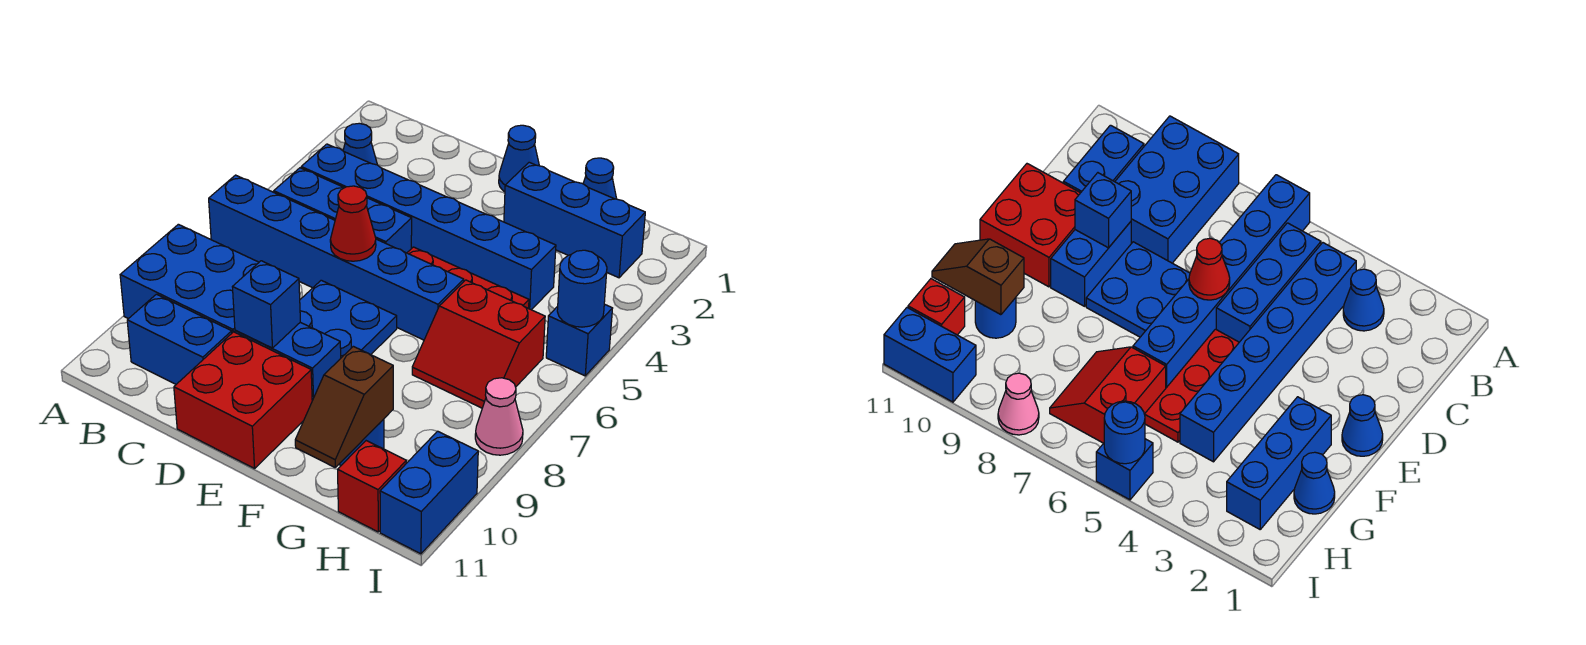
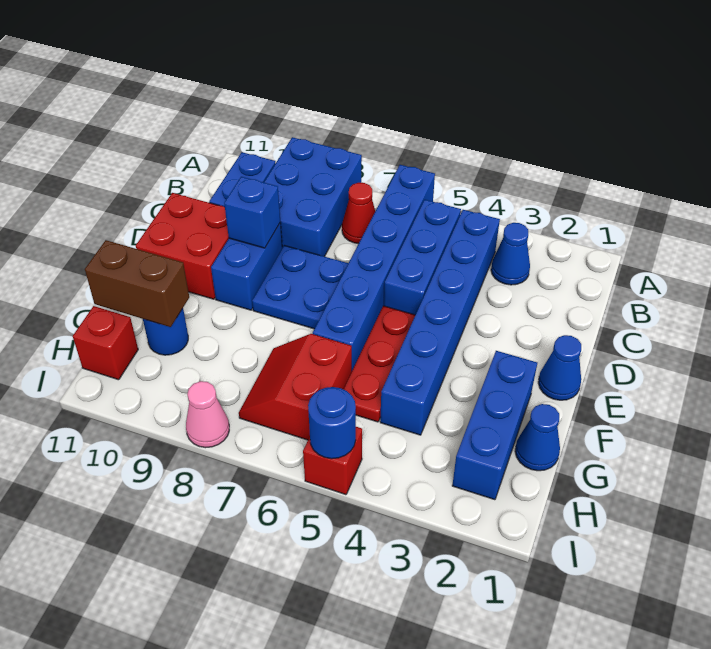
red cone D6 level 2 -> red cone B7 level 1
brown slope G10:G11 level 2 top 10 -> brown brick G10:G11 level 2
blue brick I5 level 1 -> red brick I5 level 1
blue brick I10:I11 level 1 -> none

